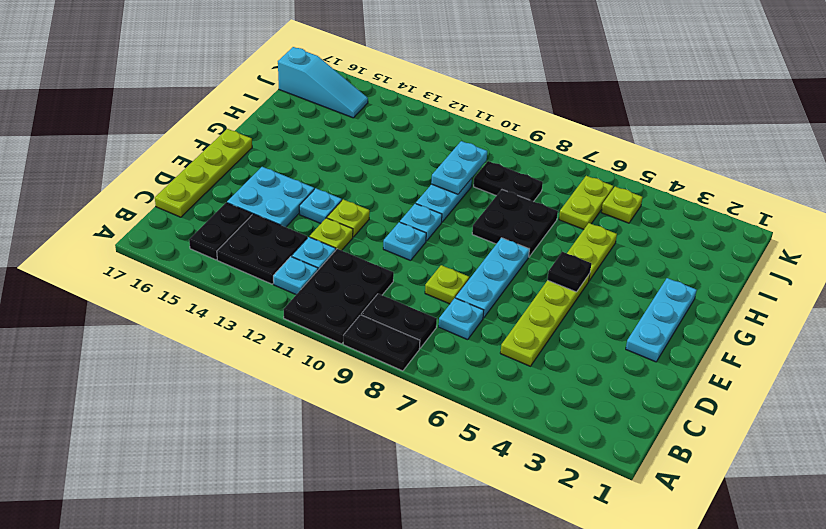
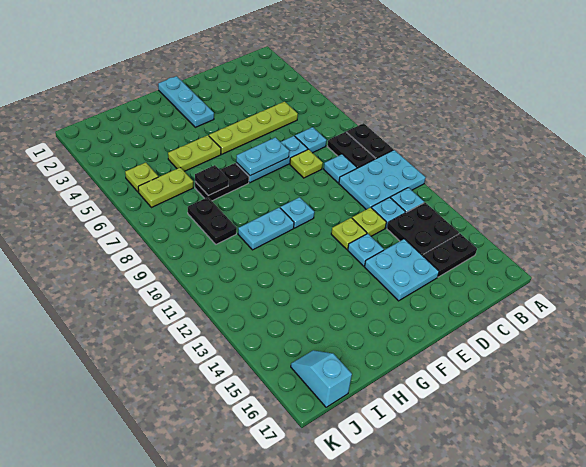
black plate A10:C11 level 1 -> cyan plate A10:C11 level 1
lime plate C17:F17 level 1 -> none
cyan plate E2:G2 level 1 -> cyan plate F1:F3 level 1
cyan plate E10 level 1 -> cyan plate C9 level 1
black plate F5 level 2 -> black plate H7 level 2
black plate G7:H8 level 1 -> black plate G7:H7 level 1
cyan plate H10:I10 level 2 -> cyan plate E7:F7 level 2
cyan slope J15:J17 level 1 top 17 -> cyan slope J16:J17 level 1 top 17

